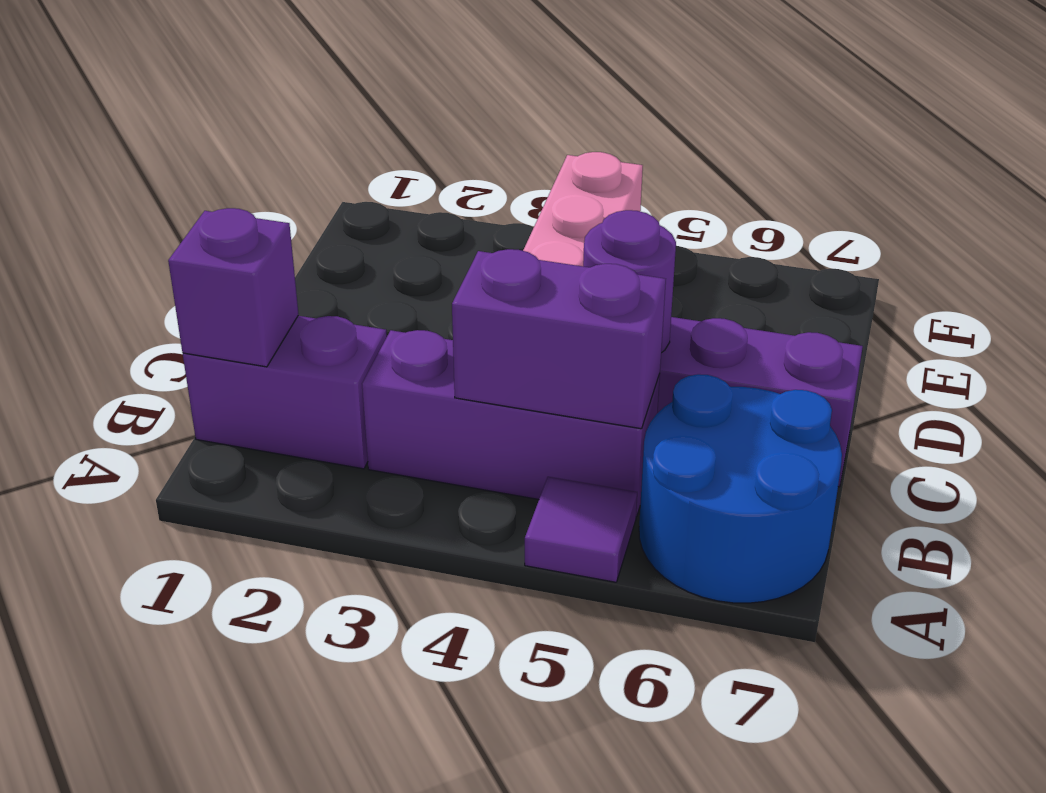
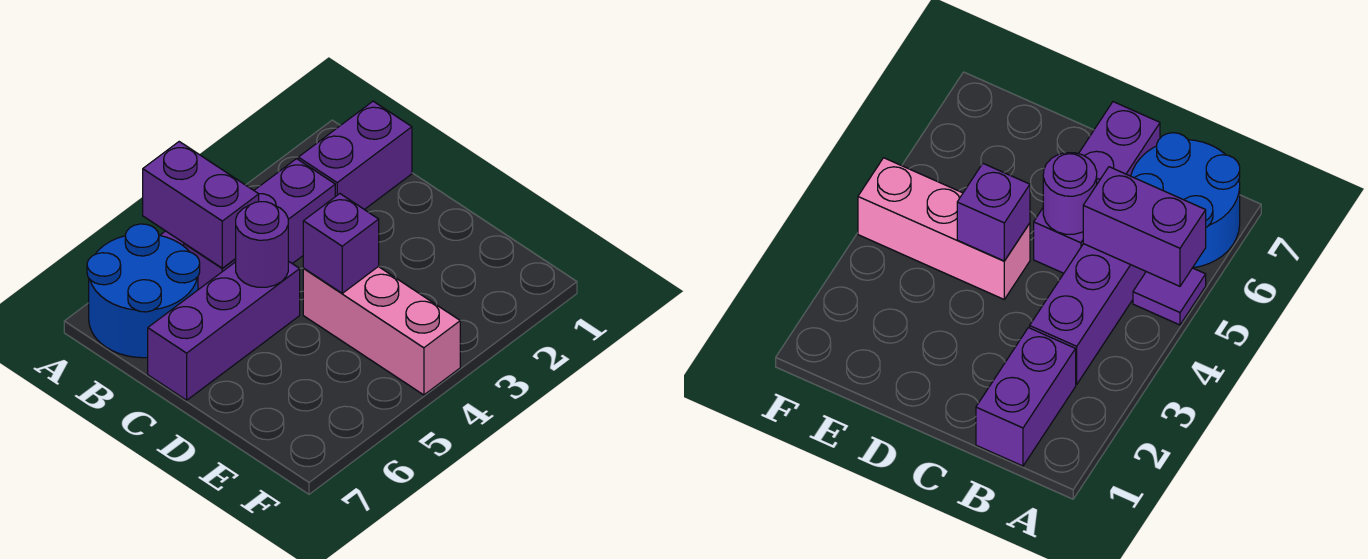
purple brick B1 level 2 -> purple brick D4 level 2
purple brick B4:B5 level 2 -> purple brick A5:B5 level 2

